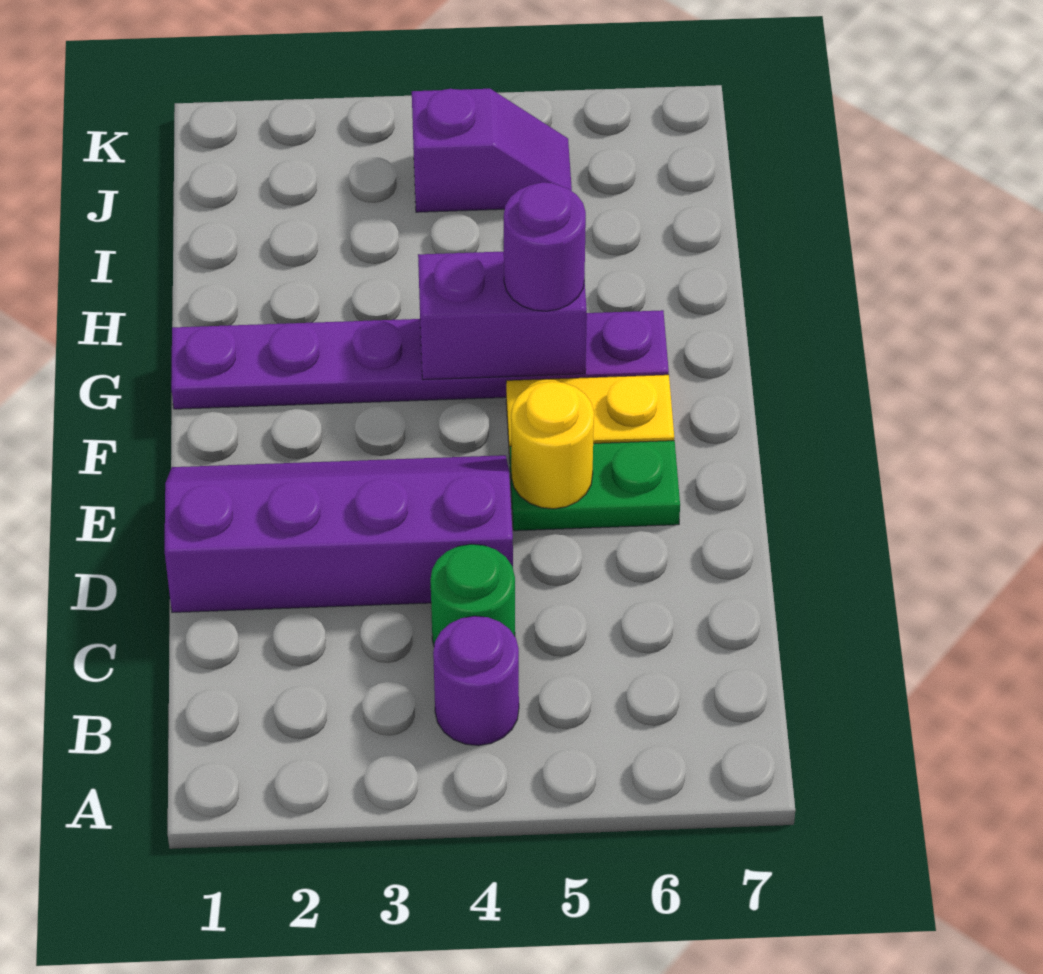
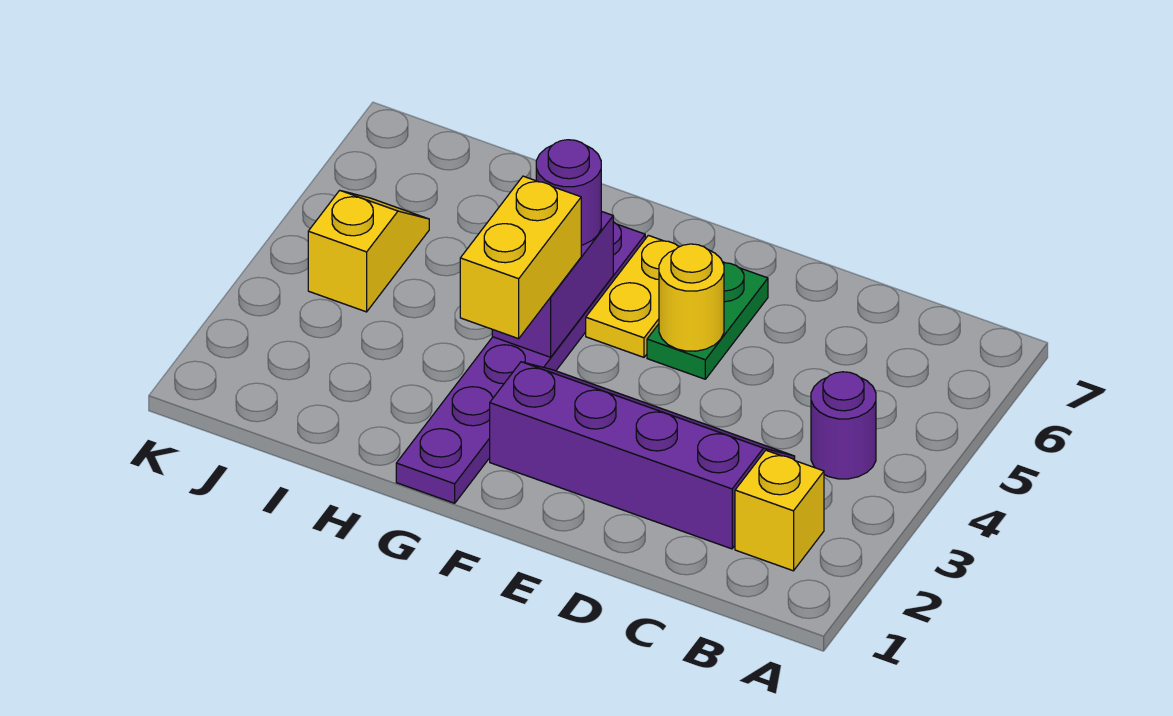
none -> yellow brick B2 level 1
green round brick C4 level 1 -> none
purple slope D1:E4 level 1 top D -> purple slope C2:F3 level 1 top 2
none -> yellow brick G3:G4 level 3
purple slope J4:J5 level 1 top 4 -> yellow slope J4:J5 level 1 top 4

